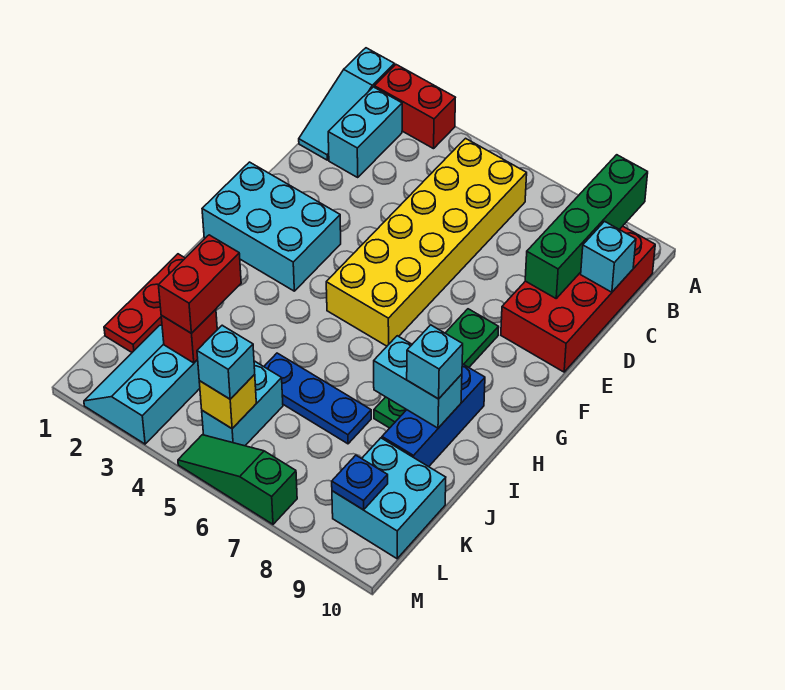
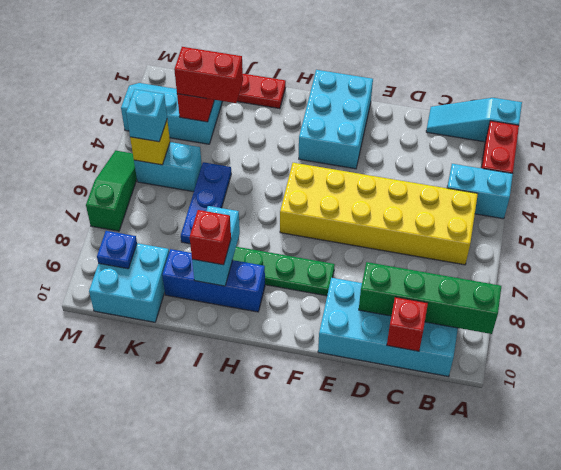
cyan brick B2:C2 level 1 -> cyan brick A4:B4 level 1
red brick B9:E10 level 1 -> cyan brick B9:E10 level 1
cyan brick C10 level 2 -> red brick C10 level 2
cyan brick I9 level 3 -> red brick I9 level 3

